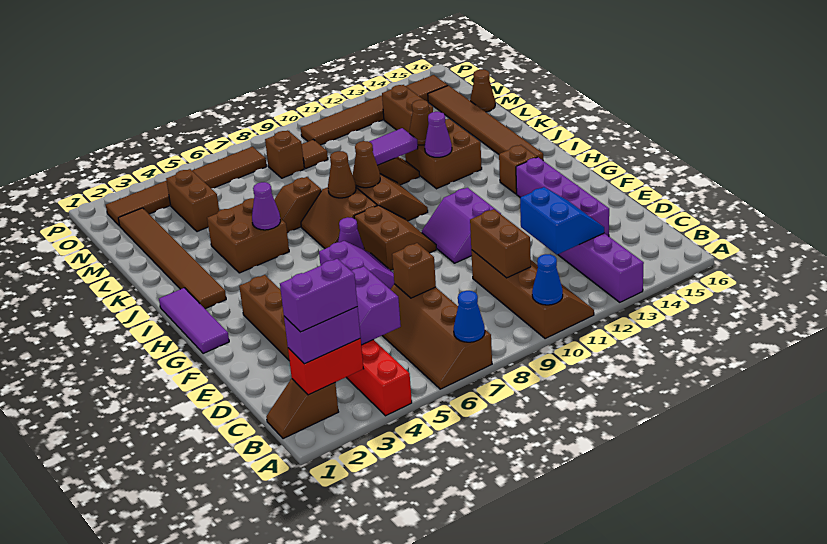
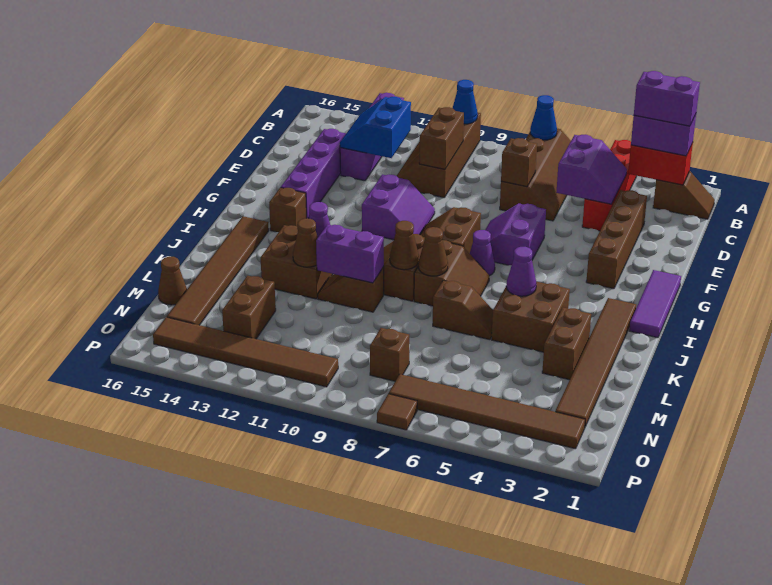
purple tile K10:K11 level 2 -> purple brick K10:K11 level 2
brown brick M4:N4 level 1 -> brown brick K3:L3 level 1
brown tile N9 level 1 -> brown tile P7 level 1

